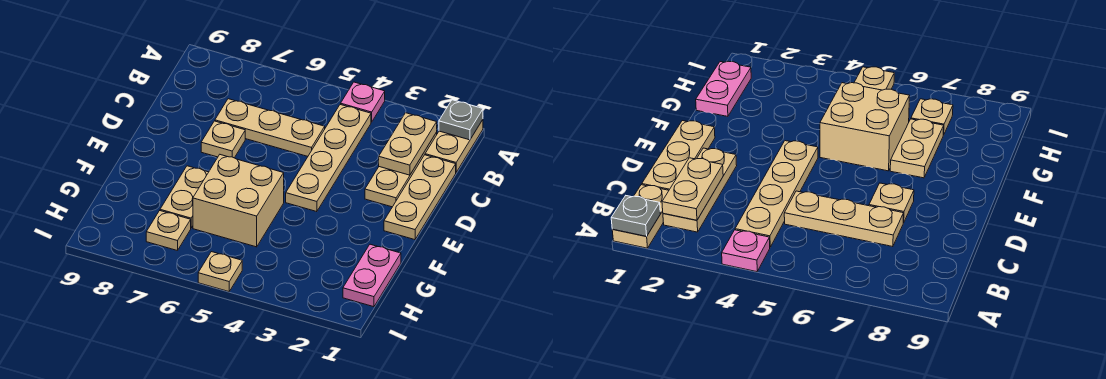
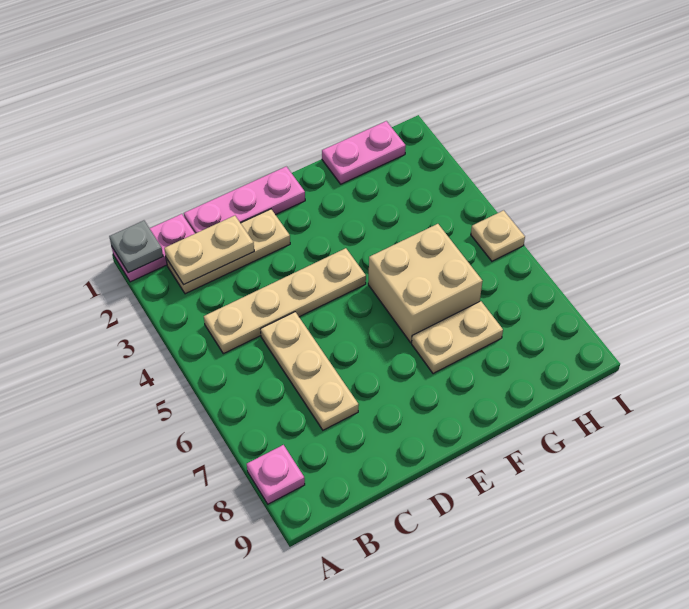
tan plate A1:B1 level 1 -> pink plate A1:B1 level 1
pink plate A4 level 1 -> pink plate A8 level 1
tan plate C1:E1 level 1 -> pink plate C1:E1 level 1
tan plate D7 level 1 -> none
tan plate H7 level 1 -> none

